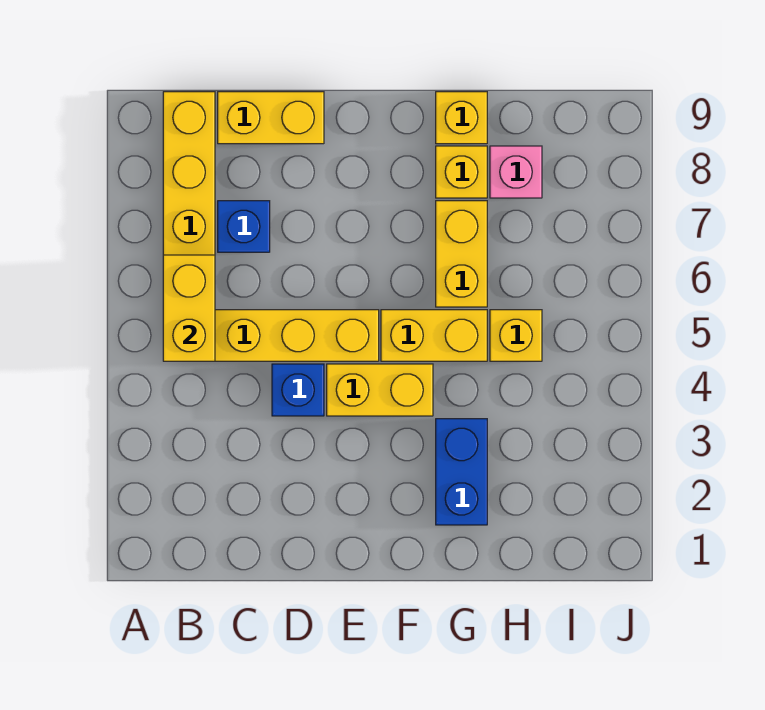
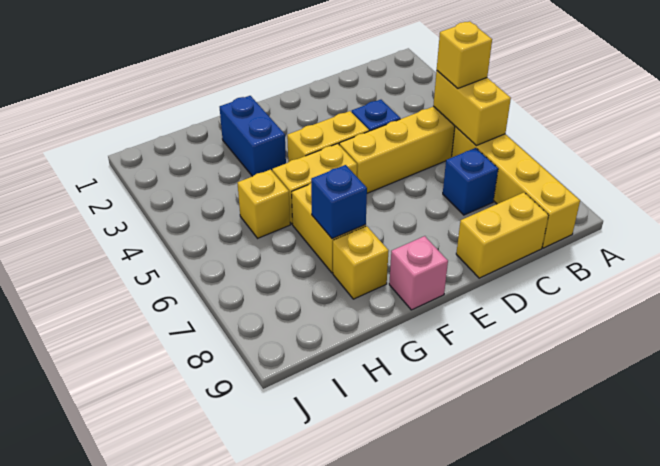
none -> blue brick G7 level 2
yellow brick G9 level 1 -> yellow brick B5 level 3
pink brick H8 level 1 -> pink brick F9 level 1

